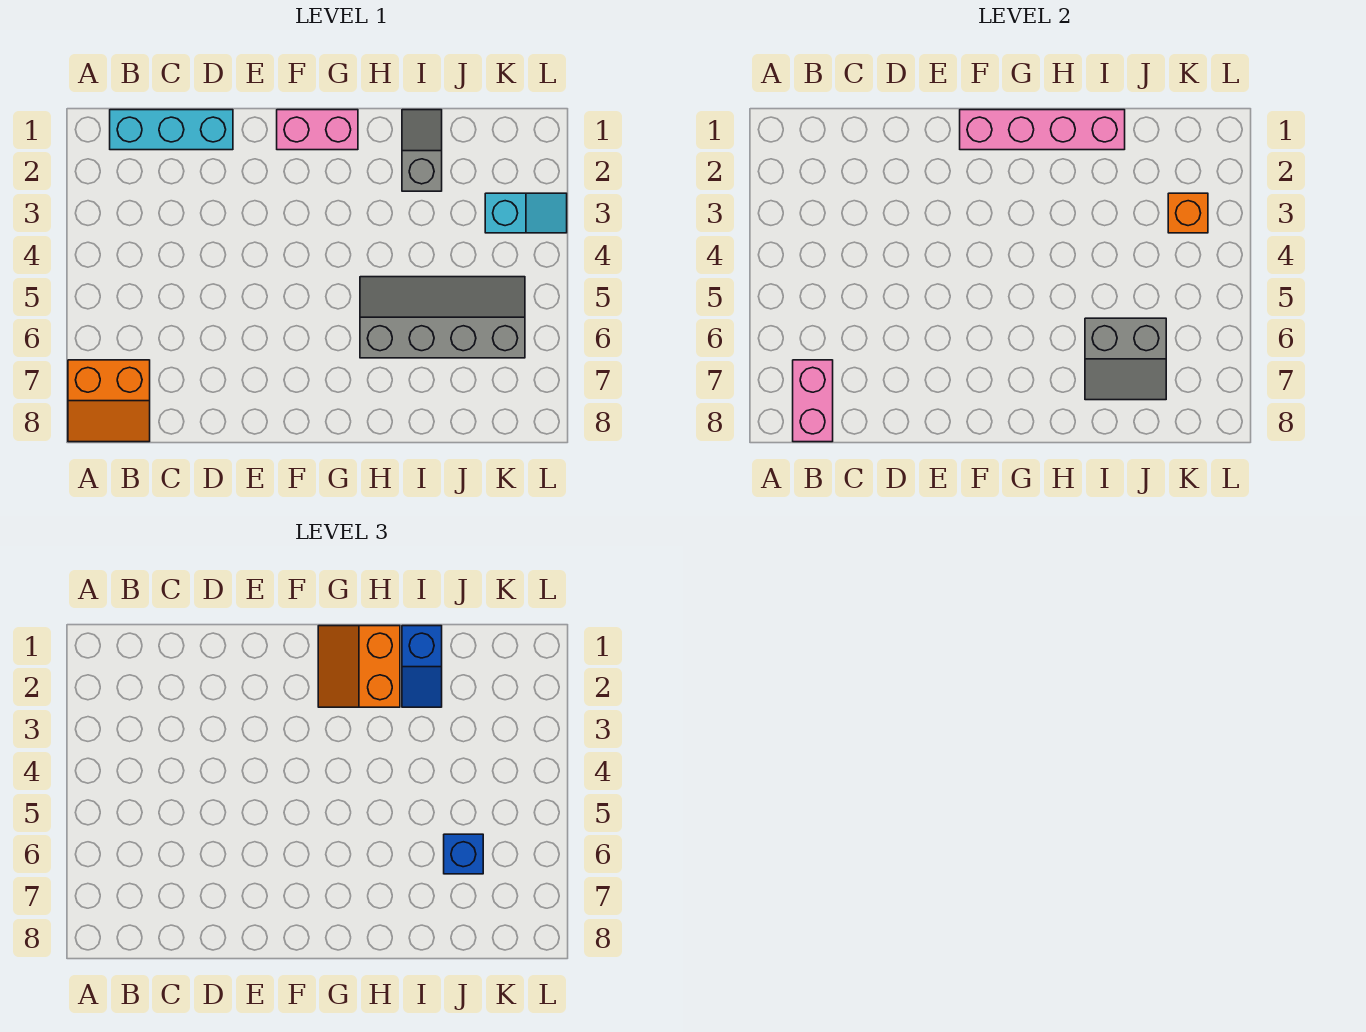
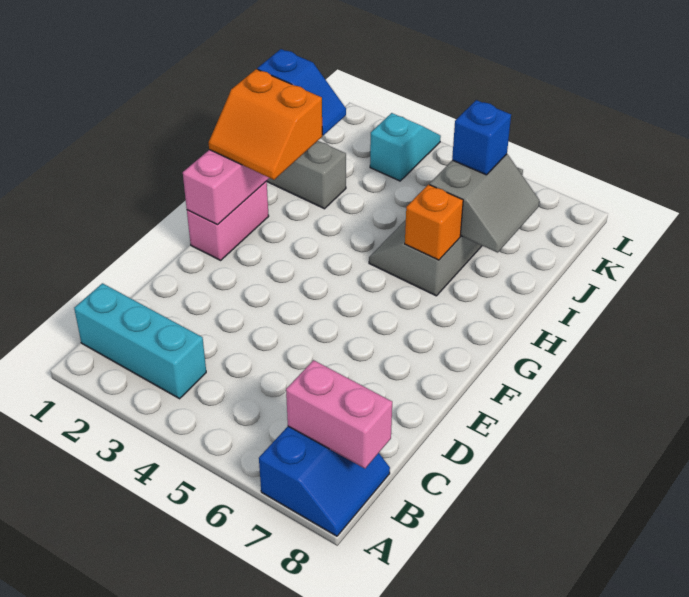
orange slope A7:B8 level 1 top 7 -> blue slope A7:B8 level 1 top 7
cyan brick B1:D1 level 1 -> cyan brick B1:B3 level 1
orange brick K3 level 2 -> orange brick H6 level 2

